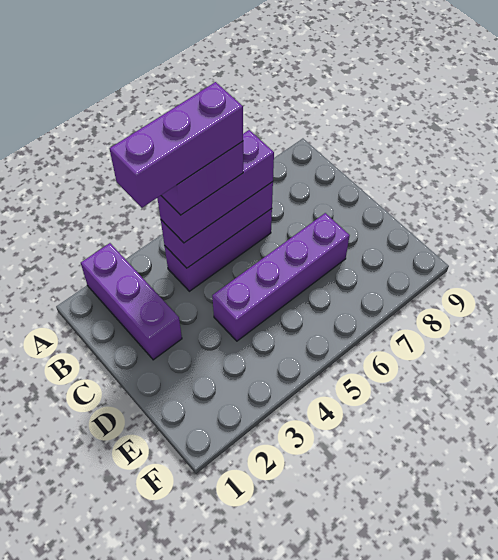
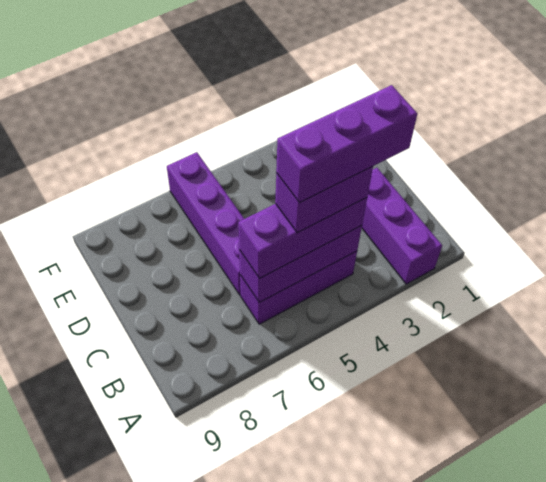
purple brick D4:D7 level 1 -> purple brick C6:F6 level 1

